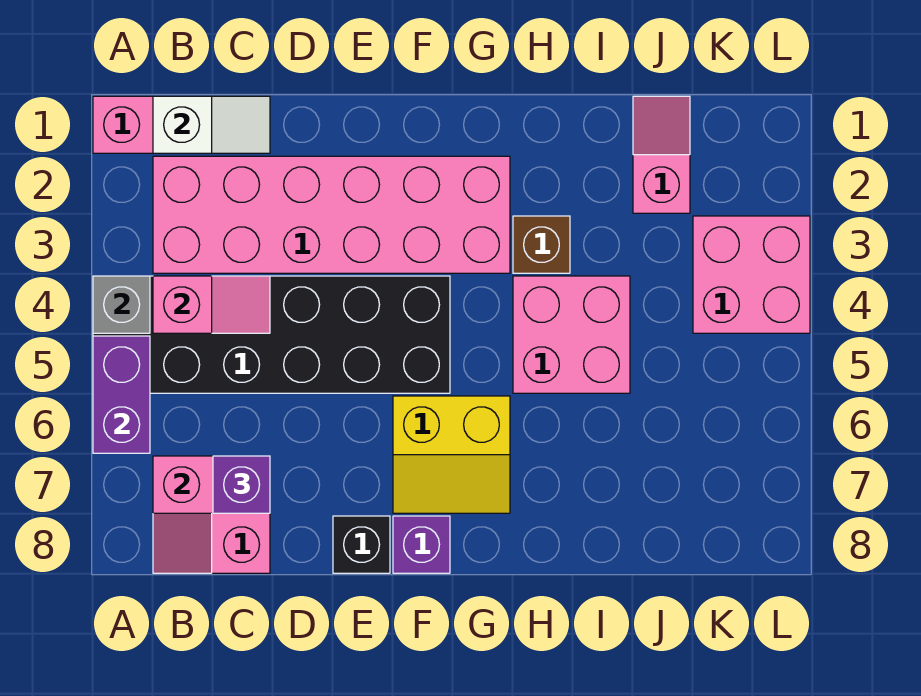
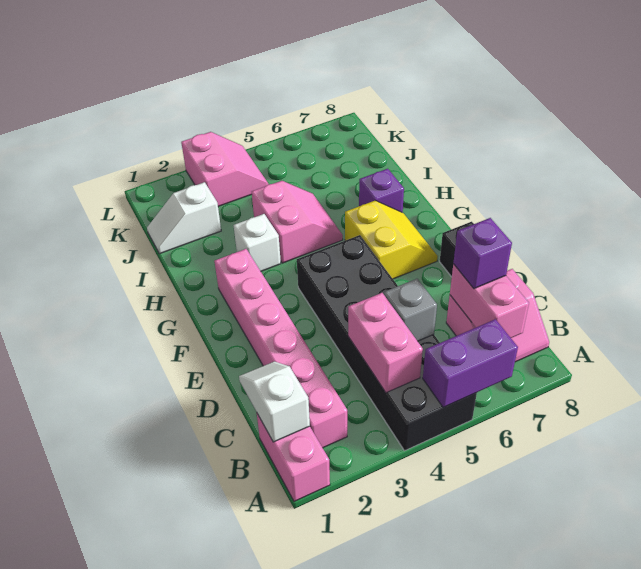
grey brick A4 level 2 -> grey brick C5 level 2
pink brick B2:G3 level 1 -> pink brick B2:G2 level 1
pink slope B4:C4 level 2 top B -> pink brick B4:C4 level 2
purple brick F8 level 1 -> purple brick H7 level 1
brown brick H3 level 1 -> white brick H3 level 1
pink brick H4:I5 level 1 -> pink slope H4:I5 level 1 top 4
pink slope J1:J2 level 1 top 2 -> white slope J1:J2 level 1 top 2
pink brick K3:L4 level 1 -> pink slope K3:L4 level 1 top 3

